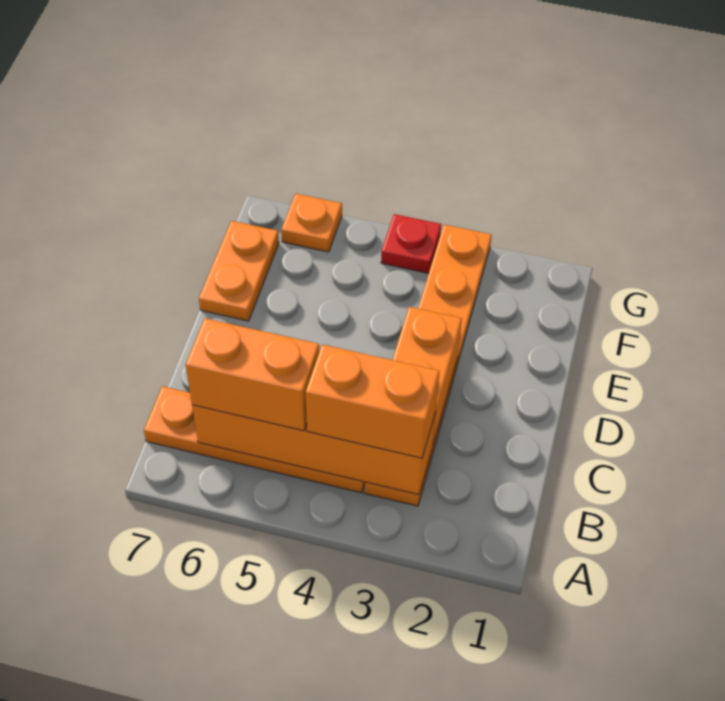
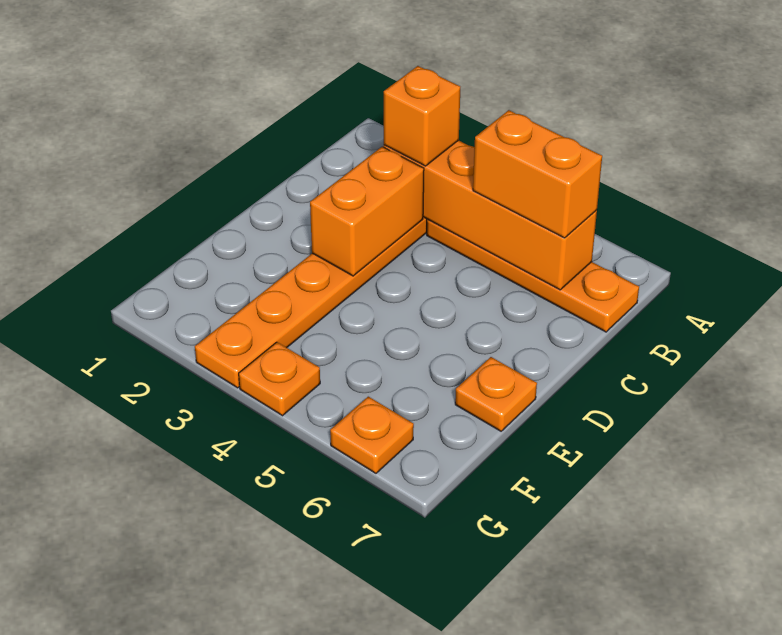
orange brick B3:B4 level 3 -> orange brick B3 level 3
orange plate E7:F7 level 1 -> orange plate E7 level 1
red plate G4 level 1 -> orange plate G4 level 1

